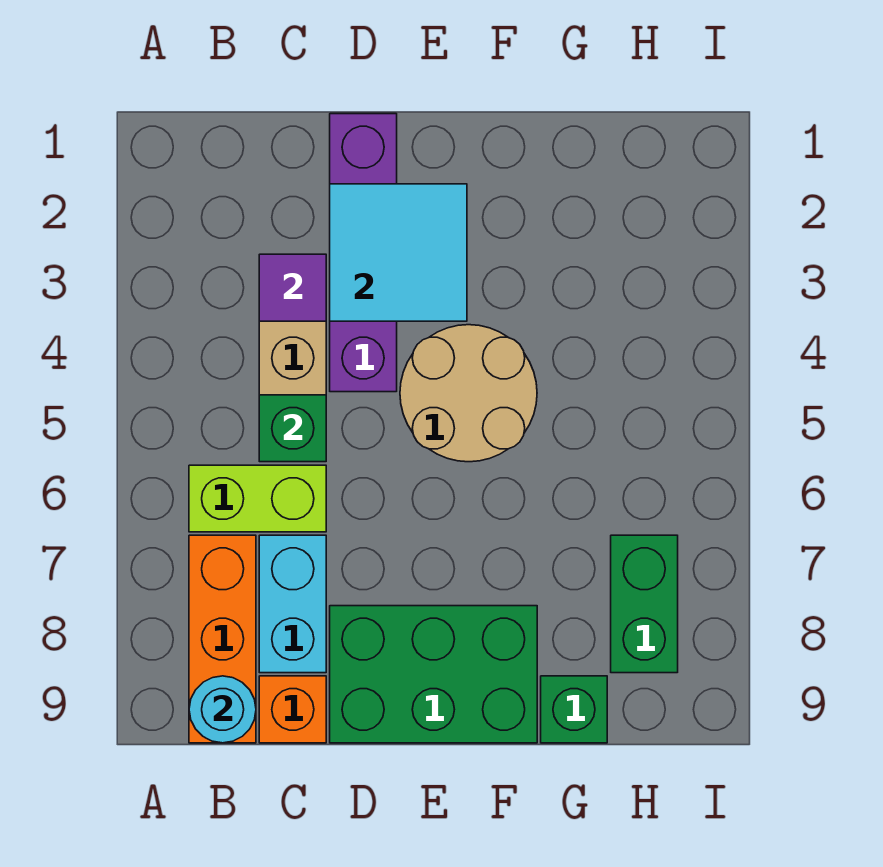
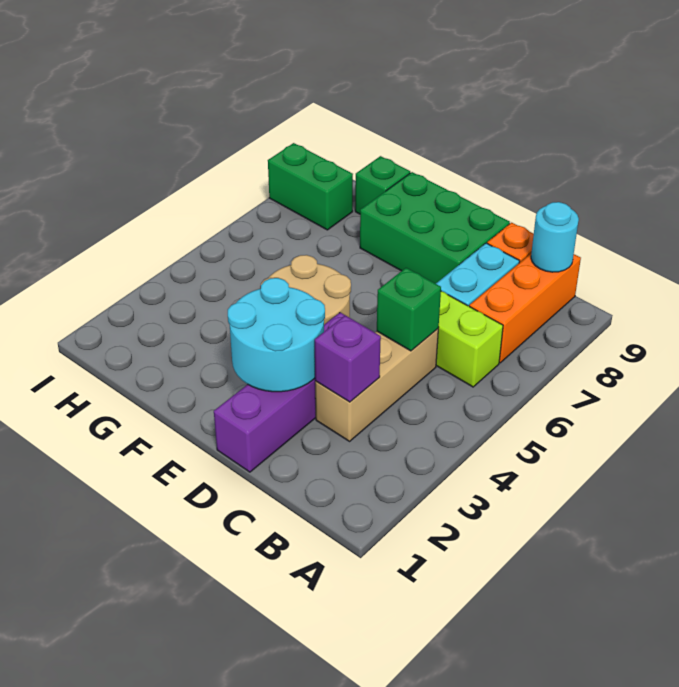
purple tile C3 level 2 -> purple brick C3 level 2
cyan tile D2:E3 level 2 -> cyan round brick D2:E3 level 2
green brick H7:H8 level 1 -> green brick H8:I8 level 1

